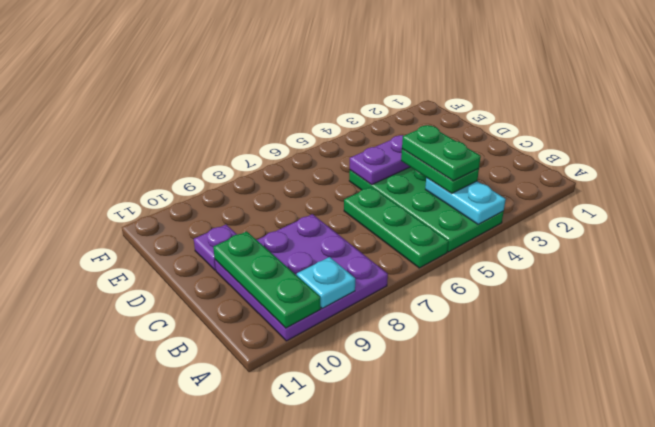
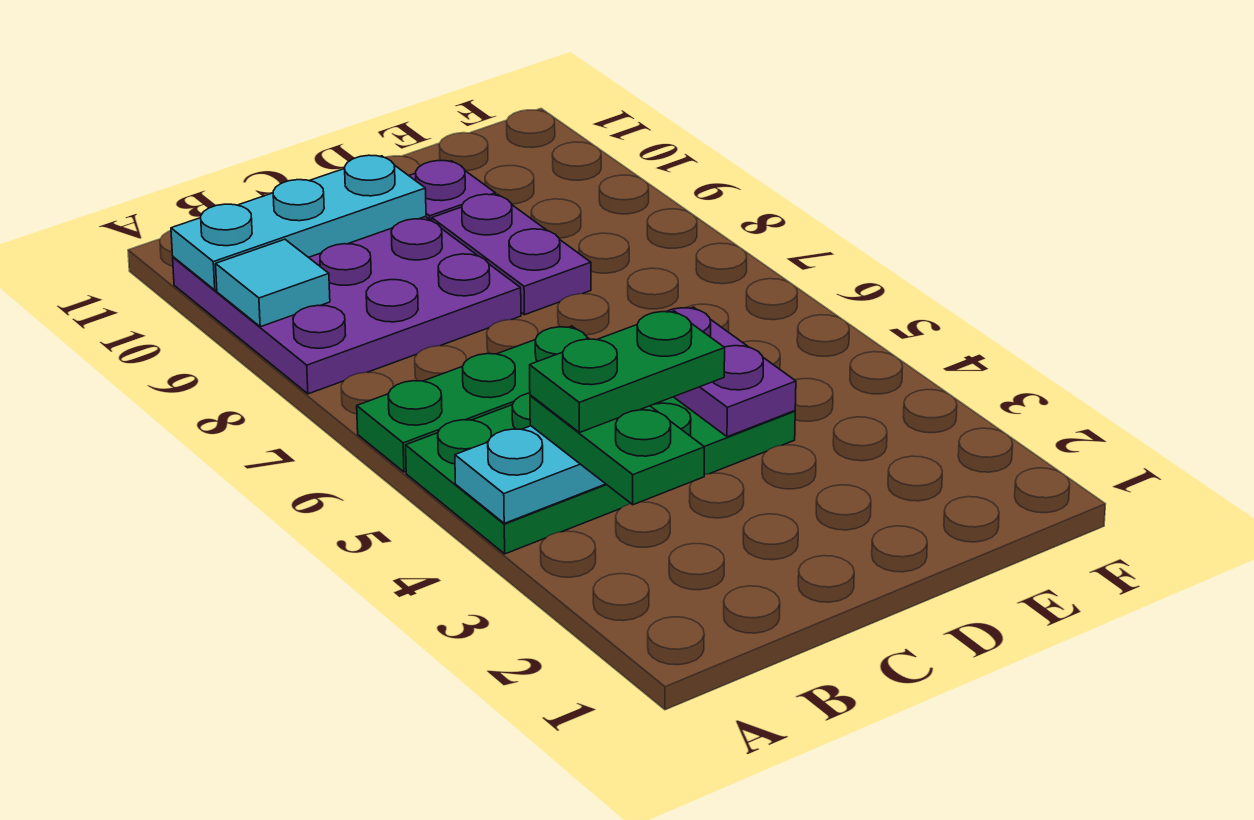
cyan plate A9 level 2 -> cyan tile A9 level 2
green plate A10:C10 level 2 -> cyan plate A10:C10 level 2
green plate B4:C4 level 3 -> green plate B3:B4 level 3
none -> purple plate D8:D9 level 1

